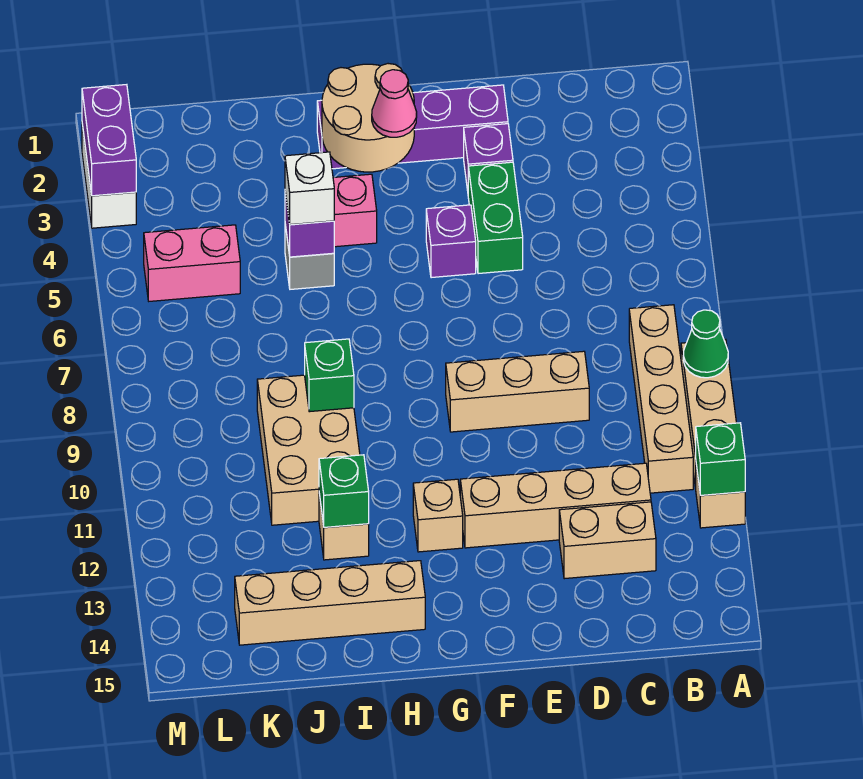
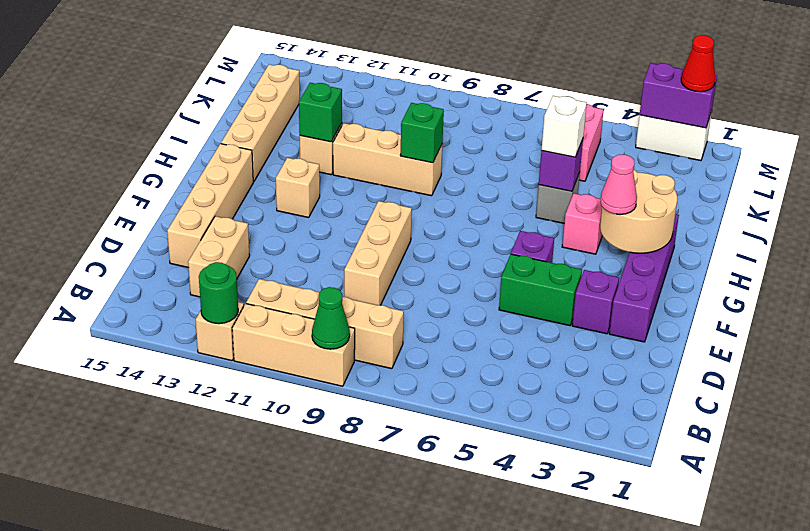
green brick A12 level 2 -> green round brick A12 level 2
tan brick C12:F12 level 1 -> tan brick D14:G14 level 1
tan brick I9:J11 level 1 -> tan brick I9:I11 level 1
none -> red cone M2 level 3

